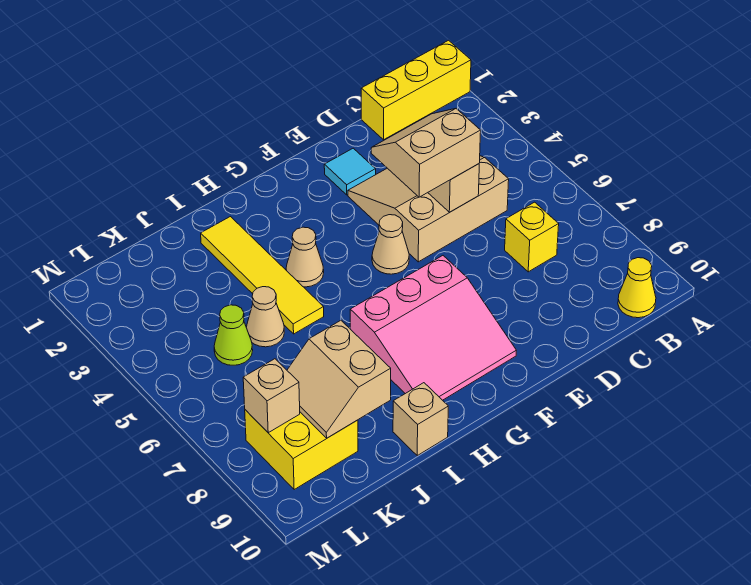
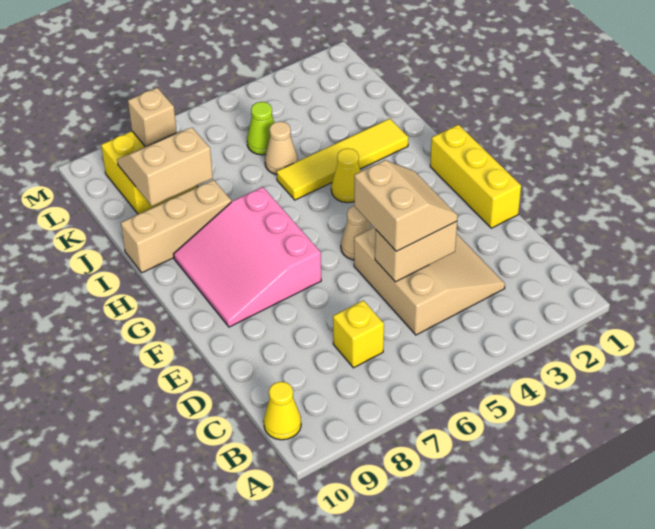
yellow brick A1:C1 level 1 -> yellow brick E1:G1 level 1
cyan tile E2 level 1 -> none
tan cone H4 level 1 -> yellow cone H4 level 1
tan brick I10 level 1 -> tan brick I8:I10 level 1

